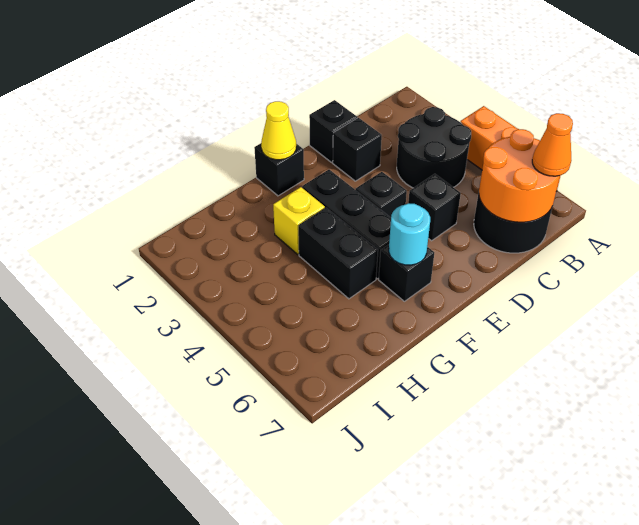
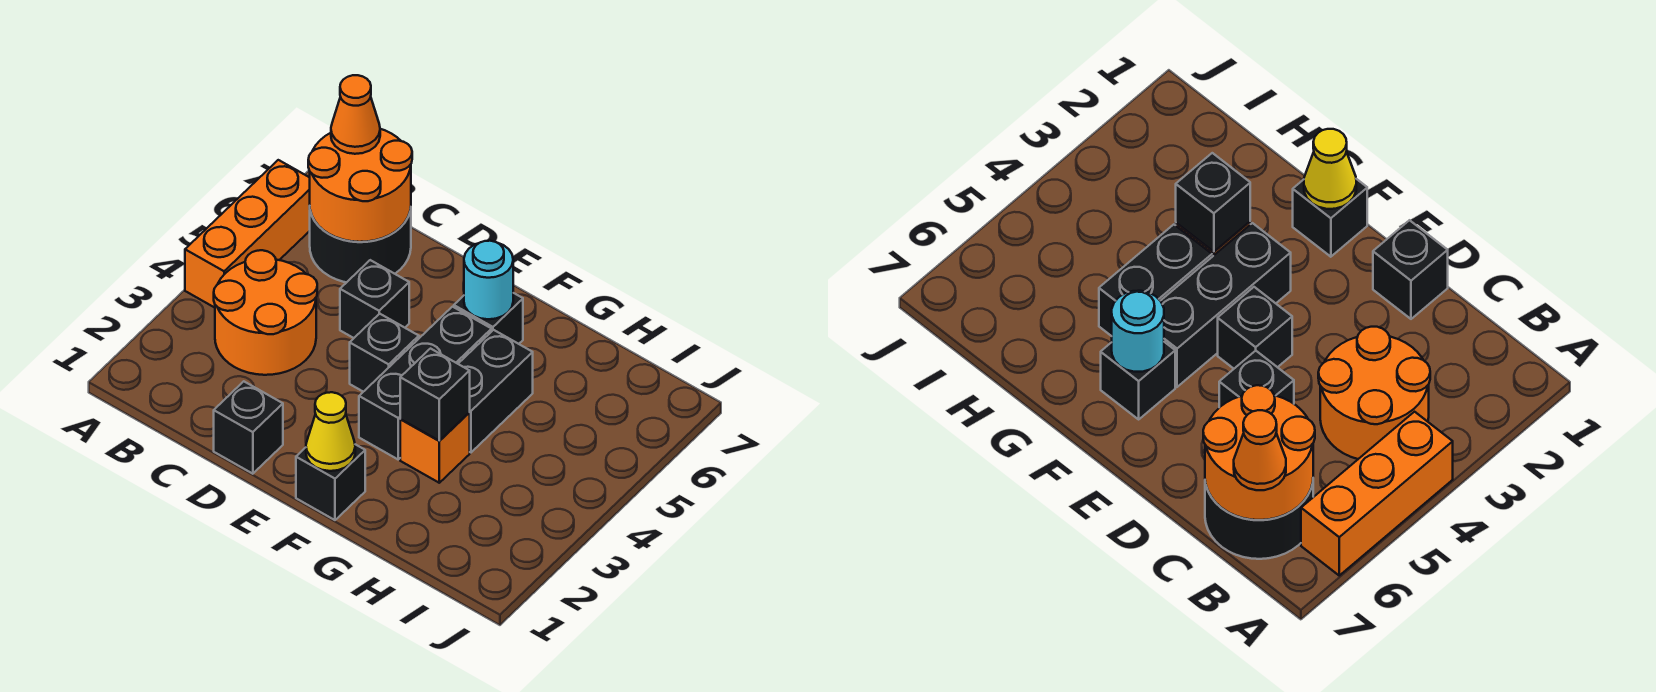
black round brick B3:C4 level 1 -> orange round brick B3:C4 level 1
black brick D2 level 1 -> black brick G3 level 2
yellow brick G3 level 1 -> orange brick G3 level 1

